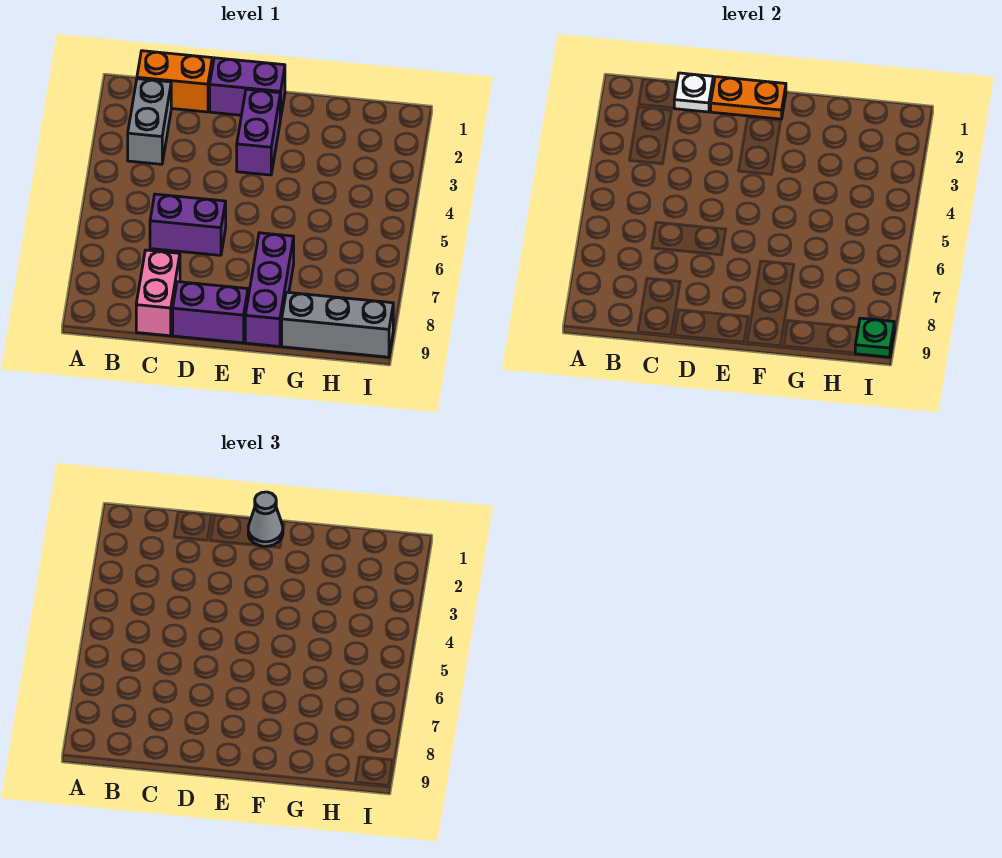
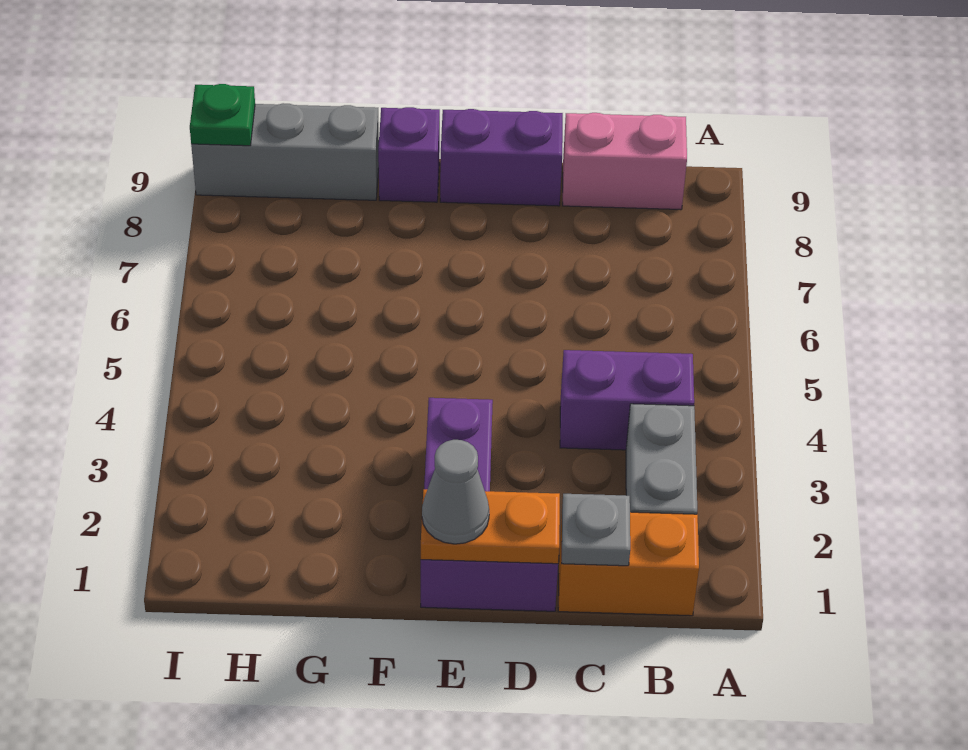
white plate C1 level 2 -> grey plate C1 level 2
purple brick C6:D6 level 1 -> purple brick B4:C4 level 1
pink brick C8:C9 level 1 -> pink brick B9:C9 level 1
purple brick F7:F9 level 1 -> purple brick F9 level 1

